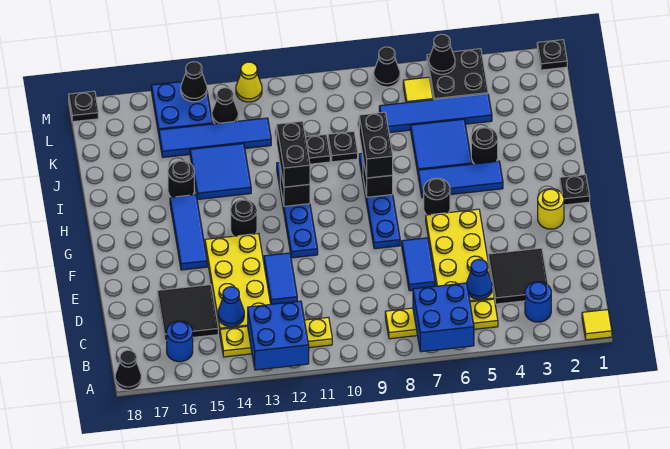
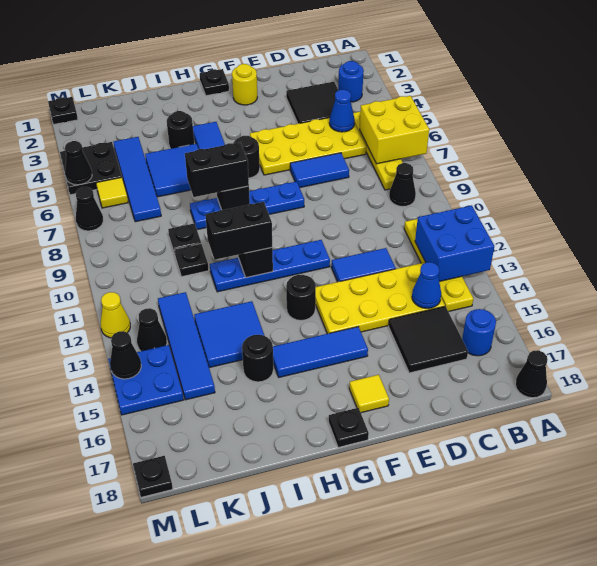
yellow tile A1 level 1 -> yellow tile F17 level 1
blue brick A6:B7 level 2 -> yellow brick A6:B7 level 2
none -> black cone B9 level 1
none -> black plate G18 level 1

